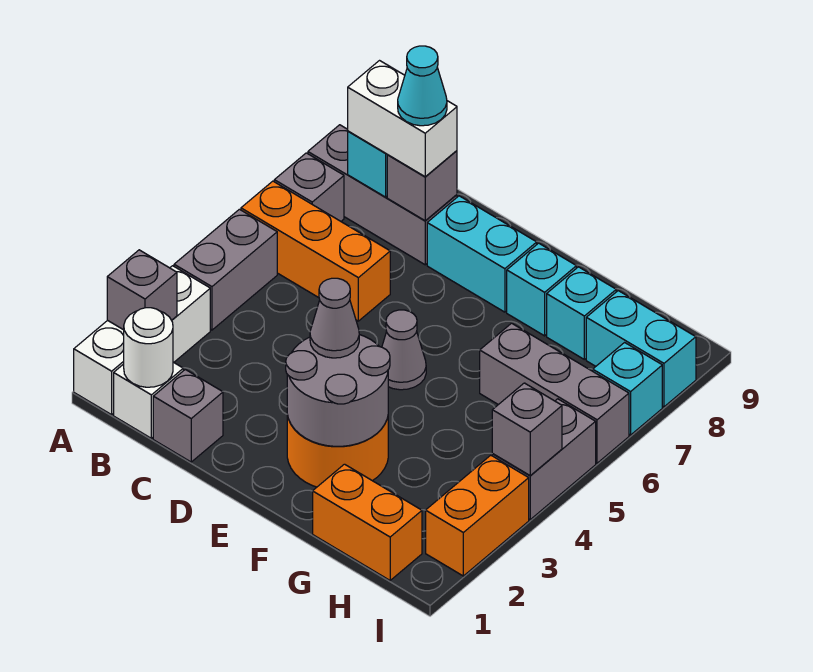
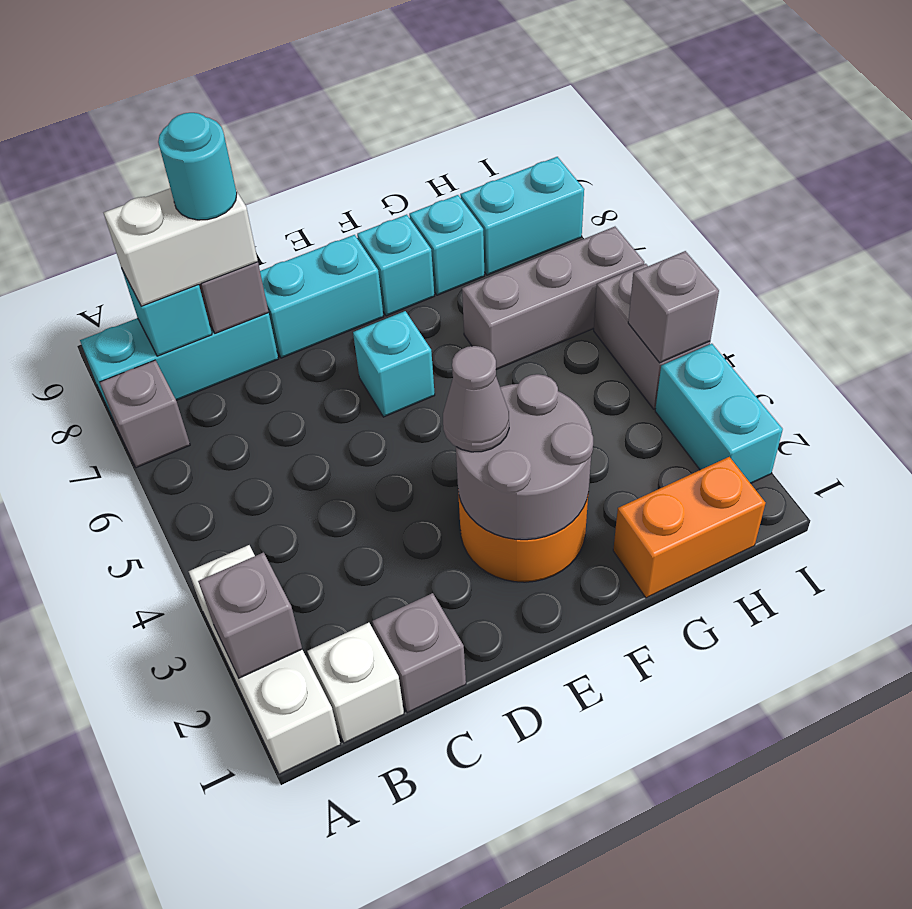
grey brick A4:A5 level 1 -> none
orange brick A6:C6 level 1 -> none
grey brick A8:C8 level 1 -> cyan brick A8:C8 level 1
white round brick B1 level 2 -> none
cyan cone C8 level 4 -> cyan round brick C8 level 4
grey cone E5 level 1 -> none
orange brick I2:I3 level 1 -> cyan brick I2:I3 level 1
cyan brick I7 level 1 -> cyan brick E6 level 1

